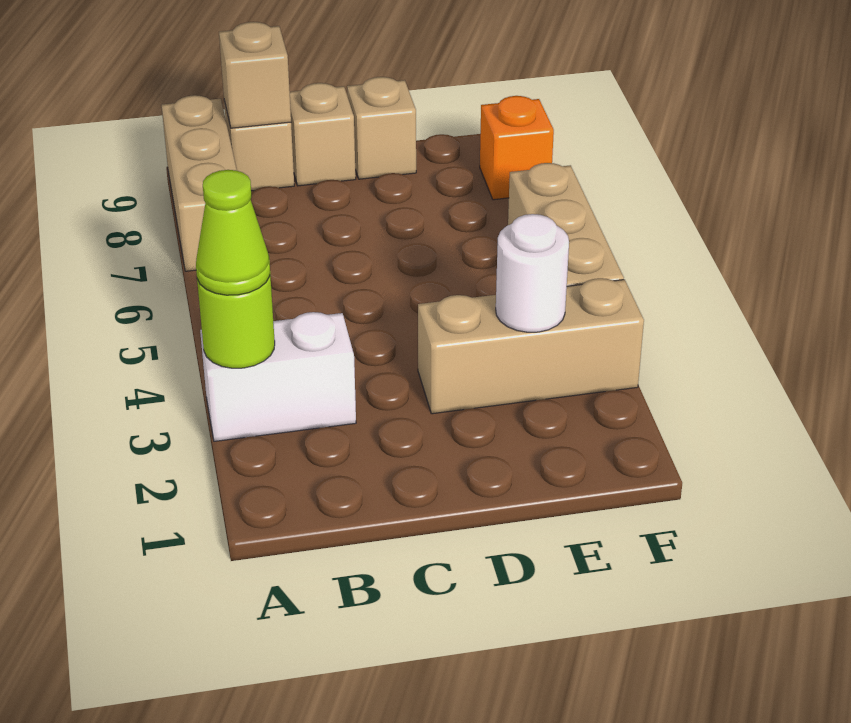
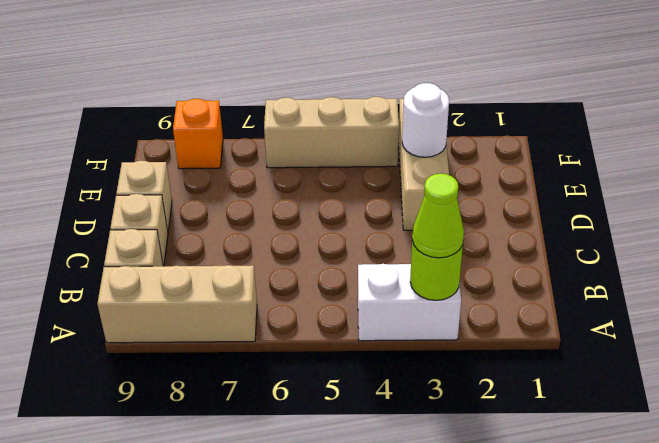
white brick A3:B3 level 1 -> white brick A3:A4 level 1
tan brick B9 level 2 -> none

